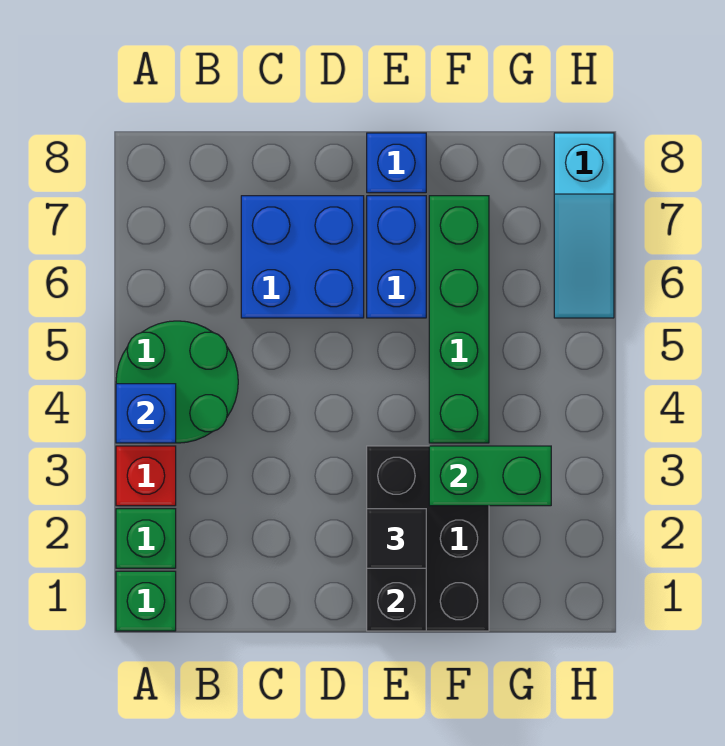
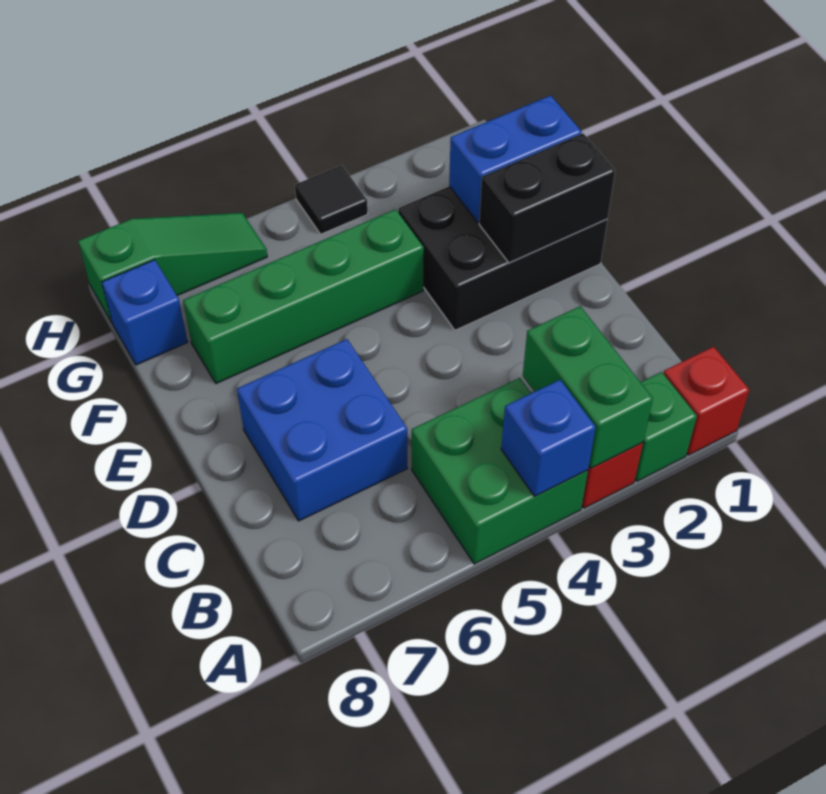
green brick A1 level 1 -> red brick A1 level 1
green round brick A4:B5 level 1 -> green brick A4:B5 level 1
black tile E2 level 3 -> black tile H4 level 1
blue brick E6:E7 level 1 -> blue brick F1:F2 level 2
blue brick E8 level 1 -> blue brick G8 level 1
green brick F3:G3 level 2 -> green brick A3:B3 level 2
cyan slope H6:H8 level 1 top 8 -> green slope H6:H8 level 1 top 8

